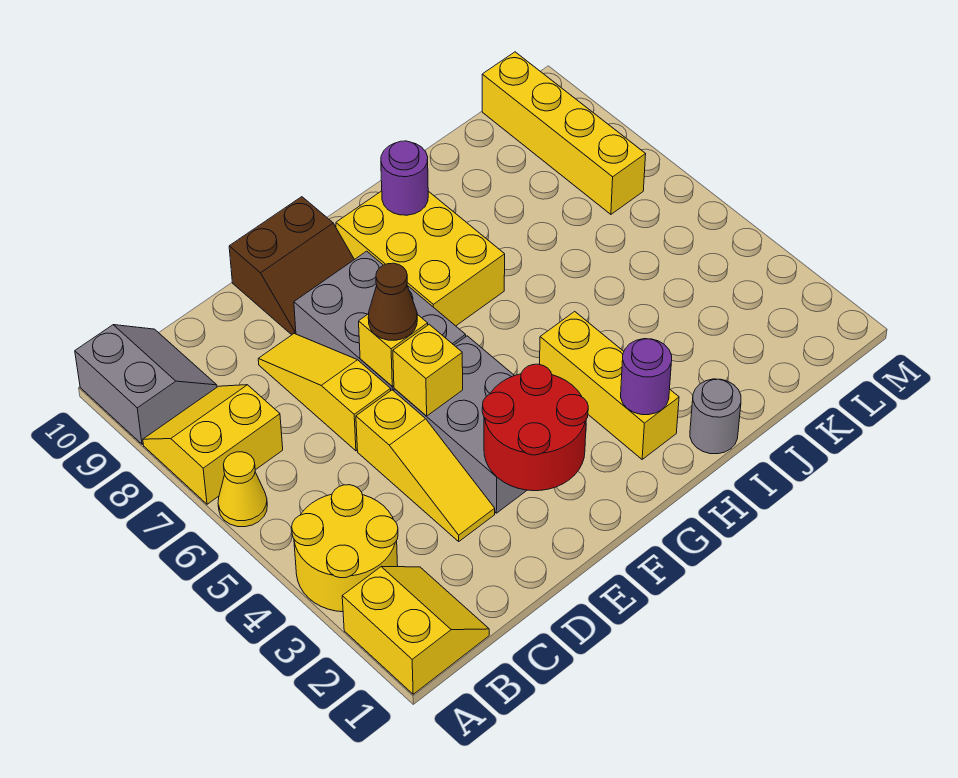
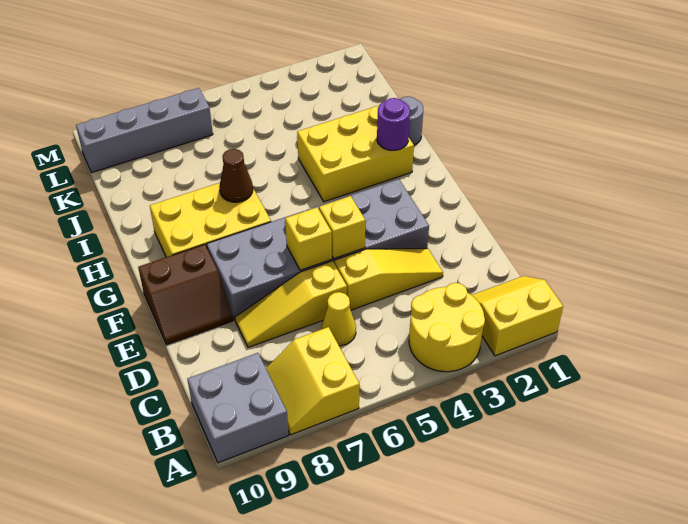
yellow cone A6 level 1 -> yellow cone C6 level 1
grey slope A9:B10 level 1 top A -> grey brick A9:B10 level 1
red round brick E2:F3 level 2 -> none
brown cone E6 level 3 -> brown cone H7 level 2
brown slope E9:F10 level 1 top 10 -> brown slope E9:F10 level 1 top F
yellow brick H2:H4 level 1 -> yellow brick H2:I4 level 1
purple round brick H9 level 2 -> none
yellow brick L7:L10 level 1 -> grey brick L7:L10 level 1

